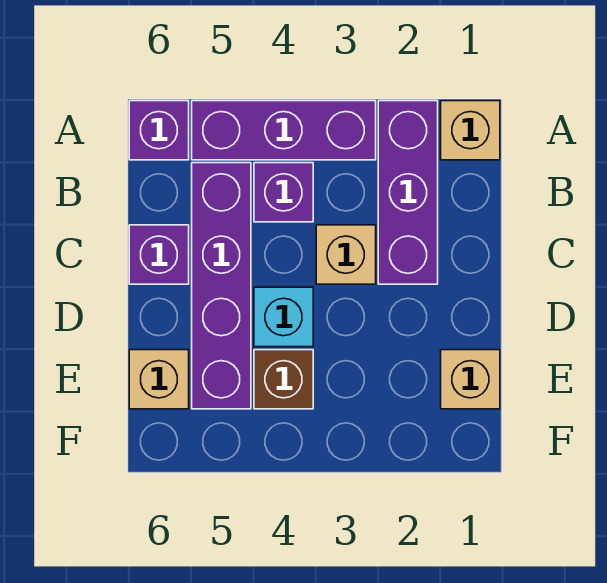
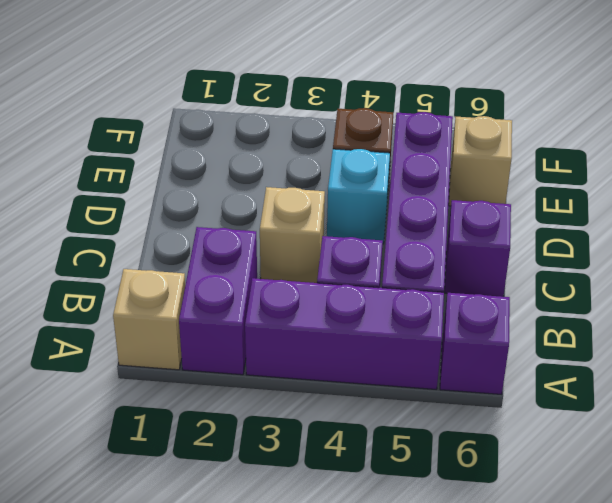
purple brick A2:C2 level 1 -> purple brick A2:B2 level 1
tan brick E1 level 1 -> none

